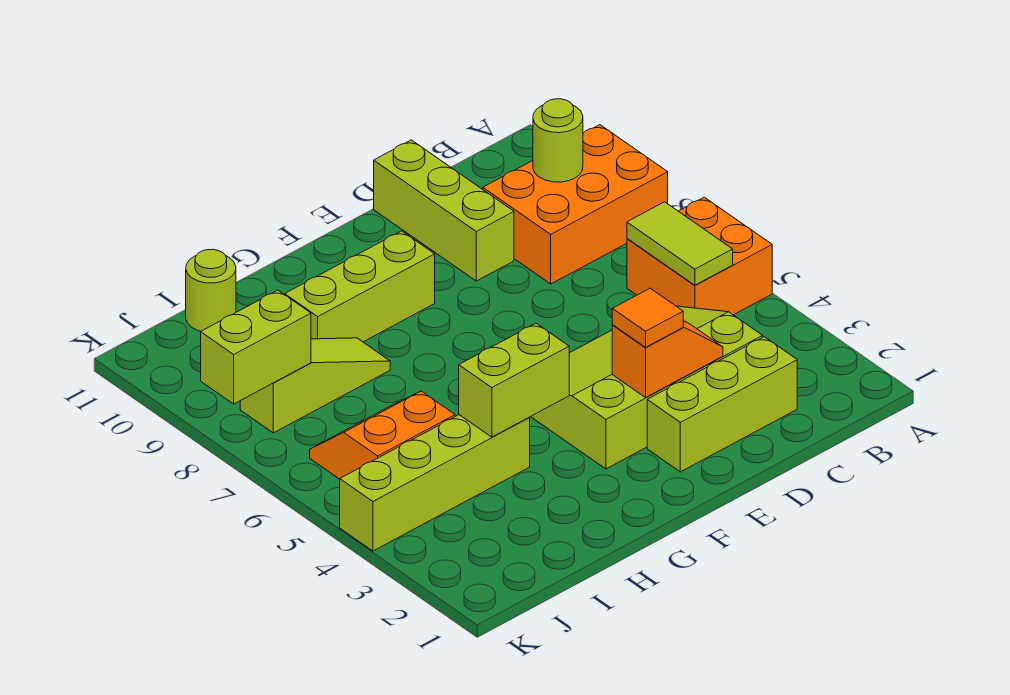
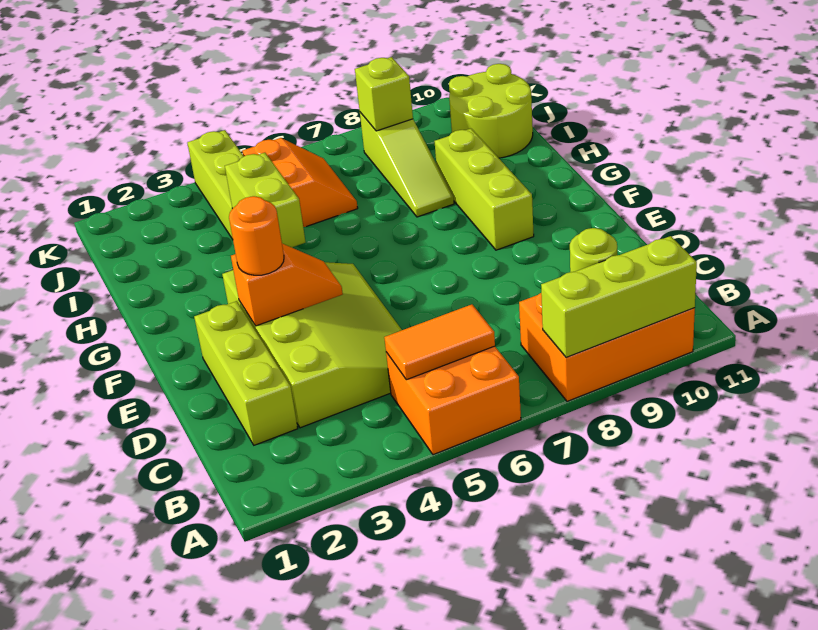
orange brick A8:C9 level 1 -> orange brick A8:B10 level 1
lime tile B5:B6 level 2 -> orange tile B5:B6 level 2
orange slope D3:E3 level 2 top E -> orange slope E3:E4 level 2 top 3
lime brick D9:D11 level 1 -> lime brick A8:A10 level 2
orange tile E3 level 3 -> orange round brick E3 level 3
lime round brick I11 level 1 -> lime round brick I10:J11 level 1
lime brick J8:K8 level 2 -> lime brick J8 level 2

